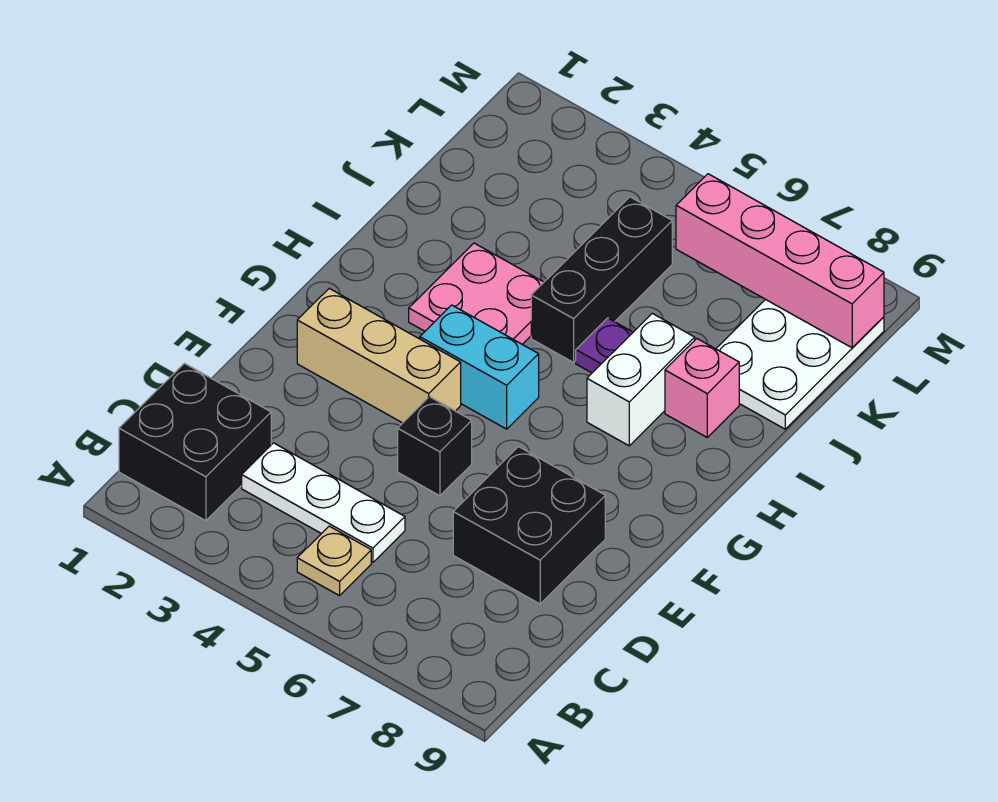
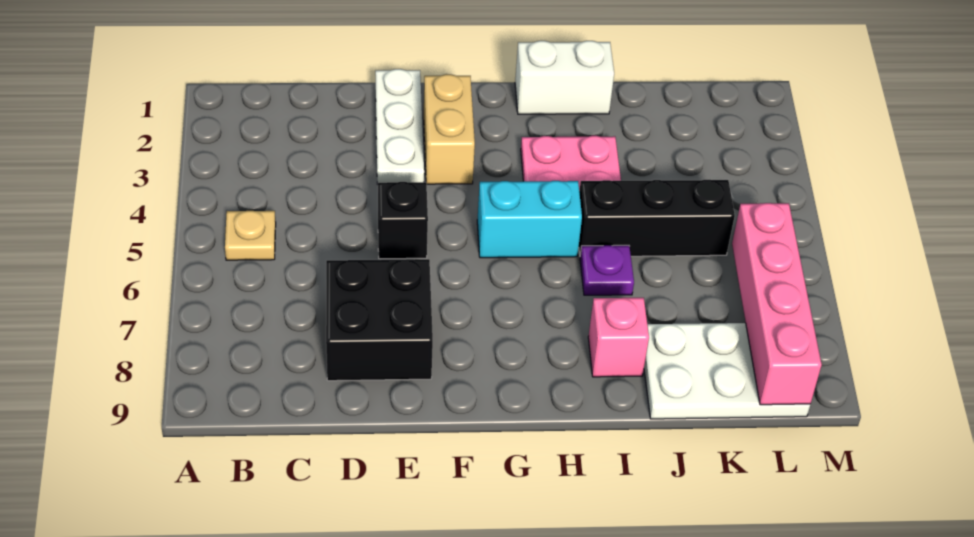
black brick B1:C2 level 1 -> none
white plate C3:C5 level 1 -> white plate E1:E3 level 1
tan brick F2:F4 level 1 -> tan brick F2:F3 level 1
cyan brick G4:G5 level 1 -> cyan brick G5:H5 level 1
white brick H7:I7 level 1 -> white brick H1:I1 level 1

